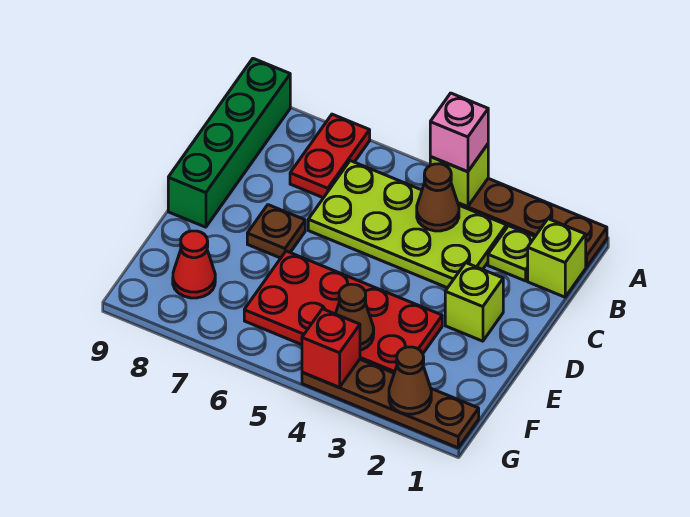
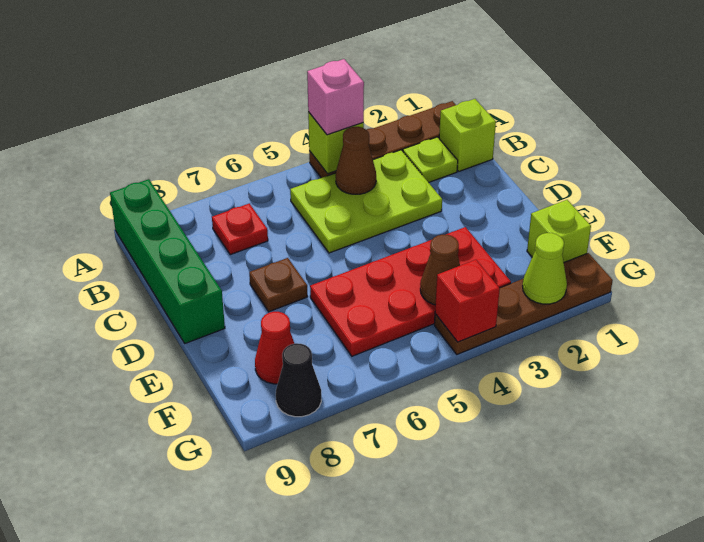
red plate A7:B7 level 1 -> red plate B7 level 1
lime plate B3:C6 level 1 -> lime plate B3:C5 level 1
lime brick D2 level 1 -> lime brick F1 level 1
brown cone G2 level 2 -> lime cone G2 level 2
none -> black cone G8 level 1

